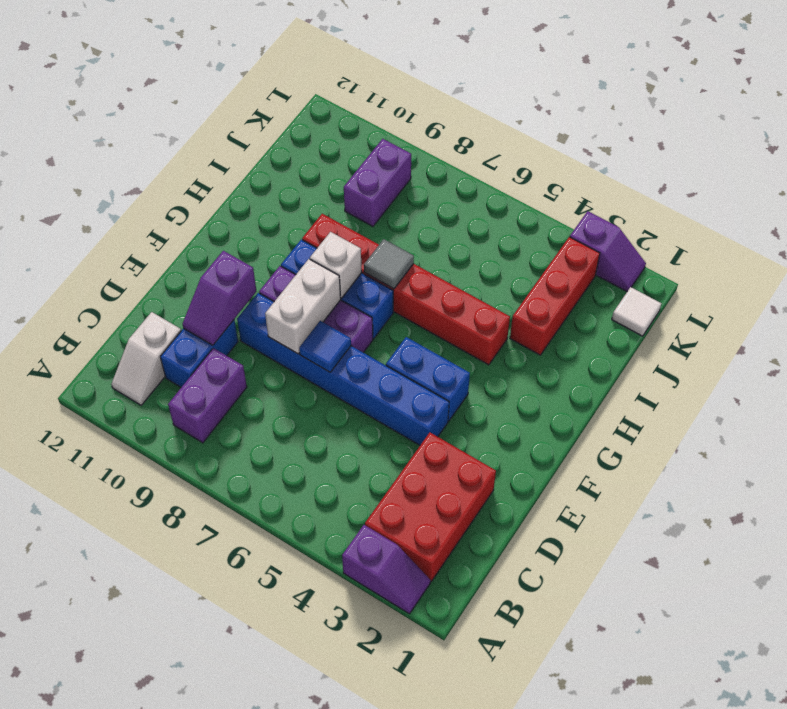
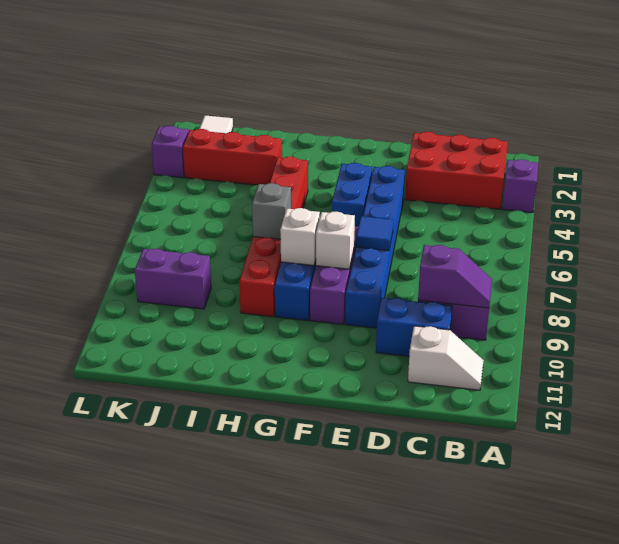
purple slope D10:E10 level 2 top E -> purple slope B9:C9 level 2 top C
white brick E8:F8 level 2 -> white brick F8 level 2
grey tile H7 level 2 -> grey brick H7 level 2

